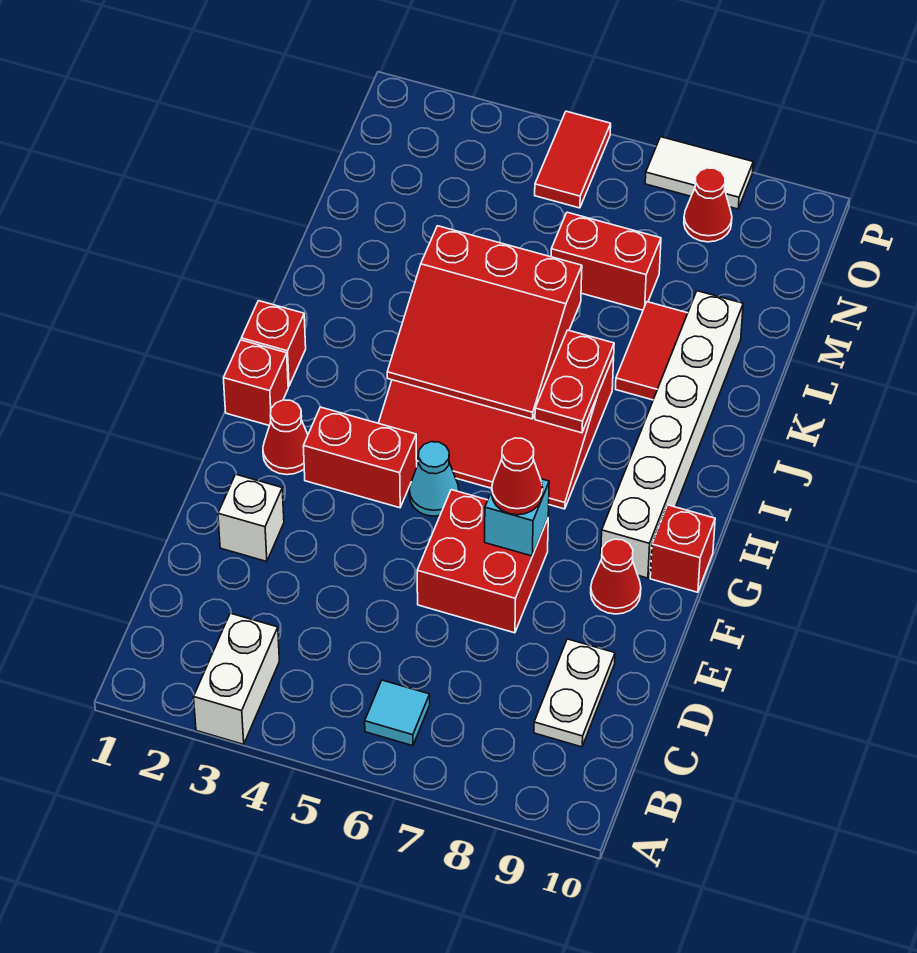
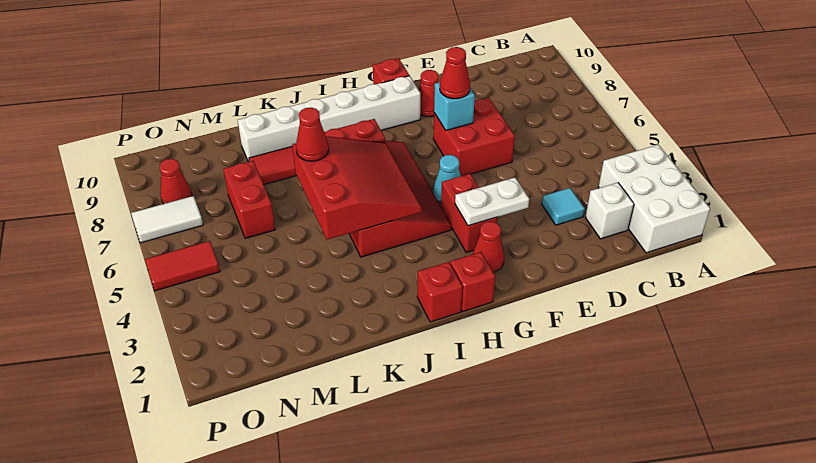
white brick A3:B3 level 1 -> white brick A1:B3 level 1
cyan tile B6 level 1 -> cyan tile D3 level 1
white plate C9:D9 level 1 -> white plate F3:G3 level 2
white brick E2 level 1 -> white brick C2 level 1
none -> red cone K6 level 3
white tile P7:P8 level 1 -> white tile O7:P7 level 1

